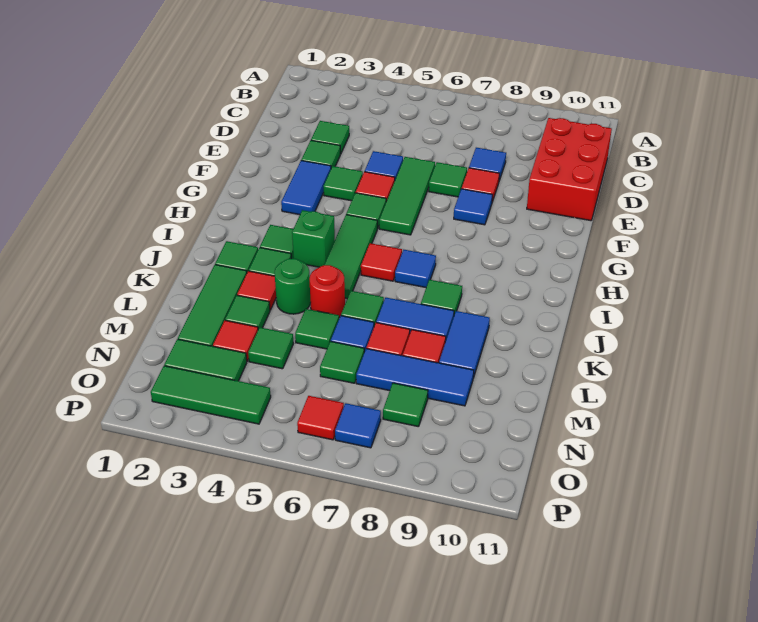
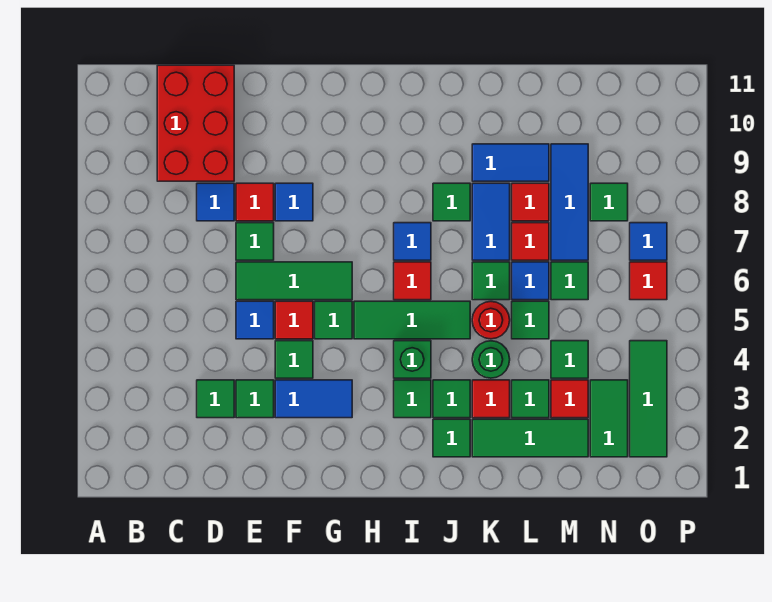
red brick C10:E11 level 1 -> red brick C9:D11 level 1

